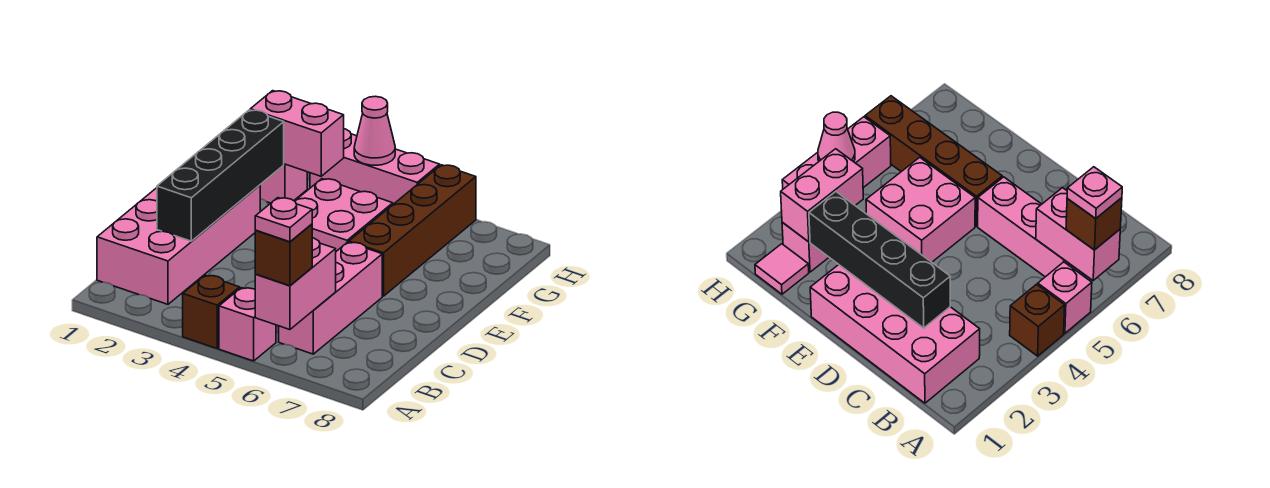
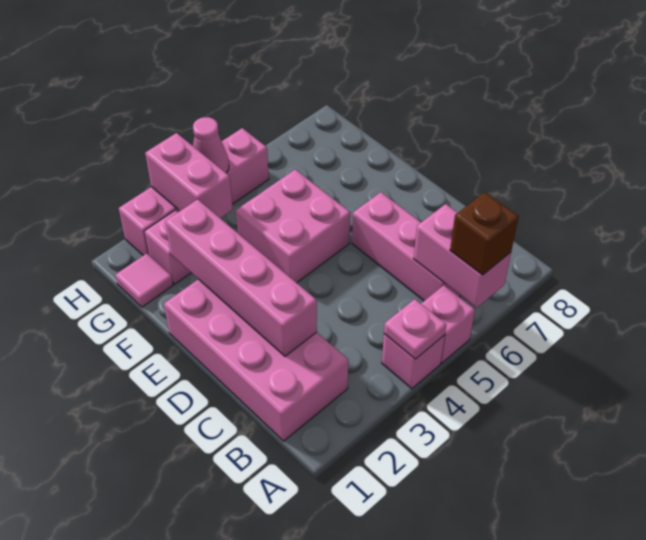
brown brick A4 level 1 -> pink brick A4 level 1
pink plate A6 level 4 -> pink plate A4 level 2
black brick C2:F2 level 2 -> pink brick C2:F2 level 2
brown brick E6:H6 level 1 -> none
pink brick G2:G3 level 2 -> pink brick G3:H3 level 2
pink brick H3:H5 level 1 -> pink brick H2:H5 level 1

